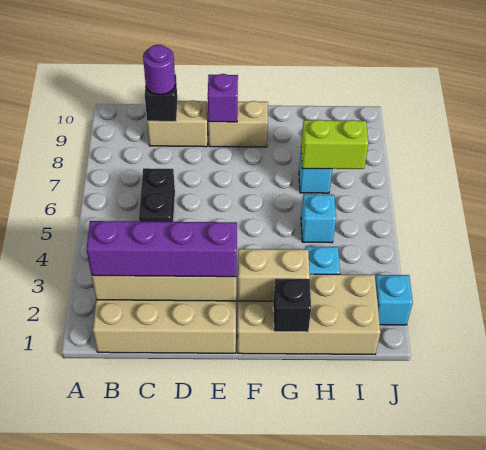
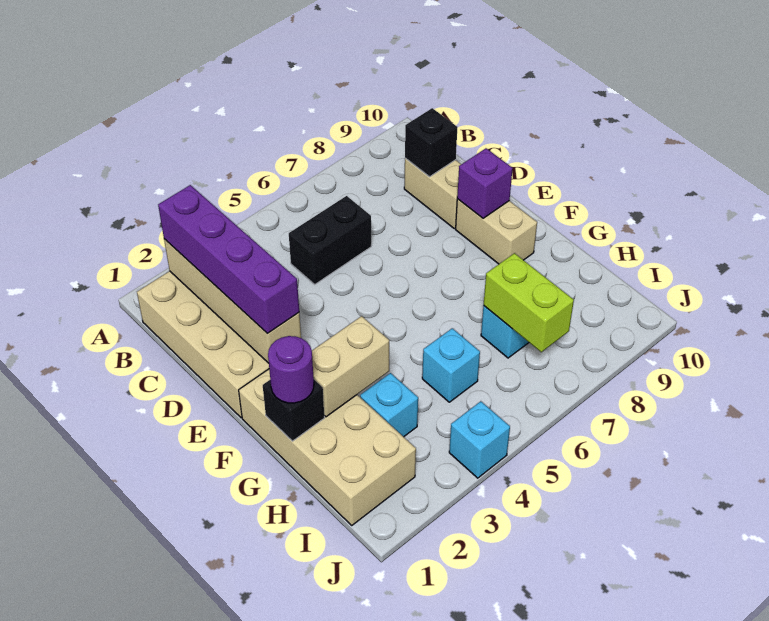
purple round brick C9 level 3 -> purple round brick G1 level 3
tan brick F2:G2 level 2 -> tan brick G2:G3 level 2
cyan brick J2 level 1 -> cyan brick J4 level 1

